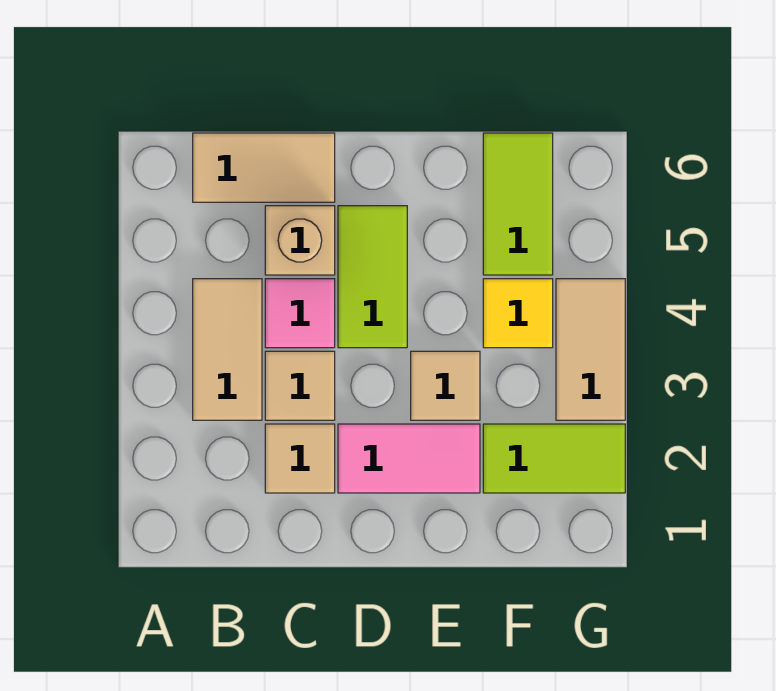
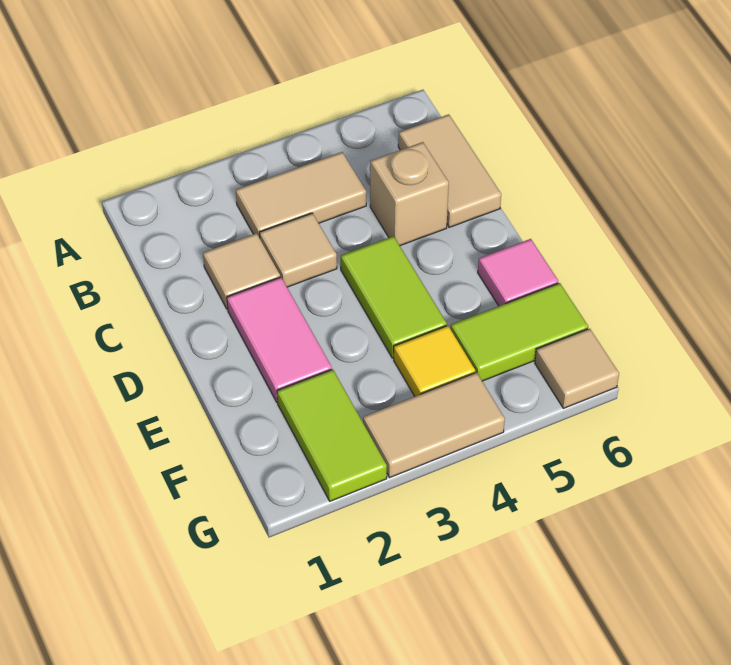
pink tile C4 level 1 -> pink tile E6 level 1
lime tile D4:D5 level 1 -> lime tile D4:E4 level 1
tan tile E3 level 1 -> tan tile G6 level 1

